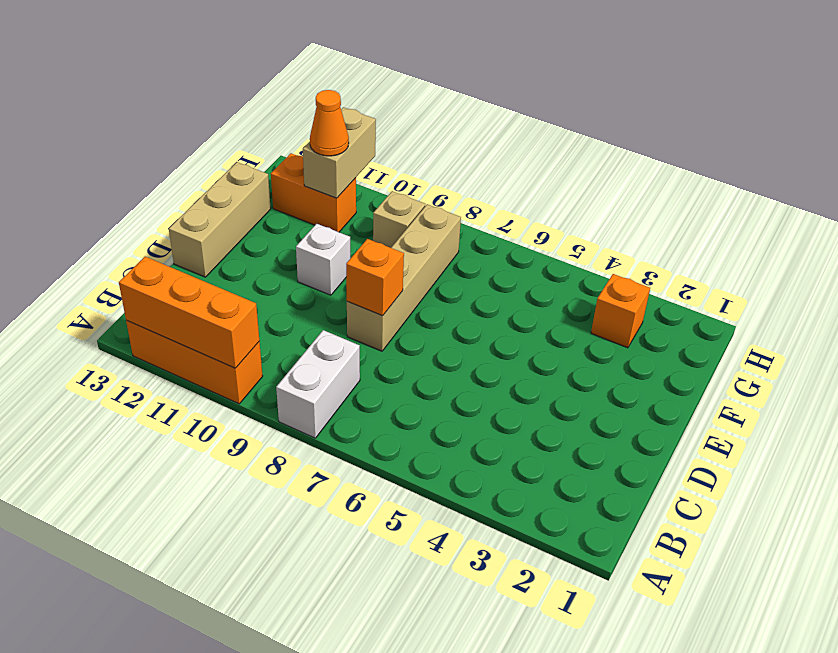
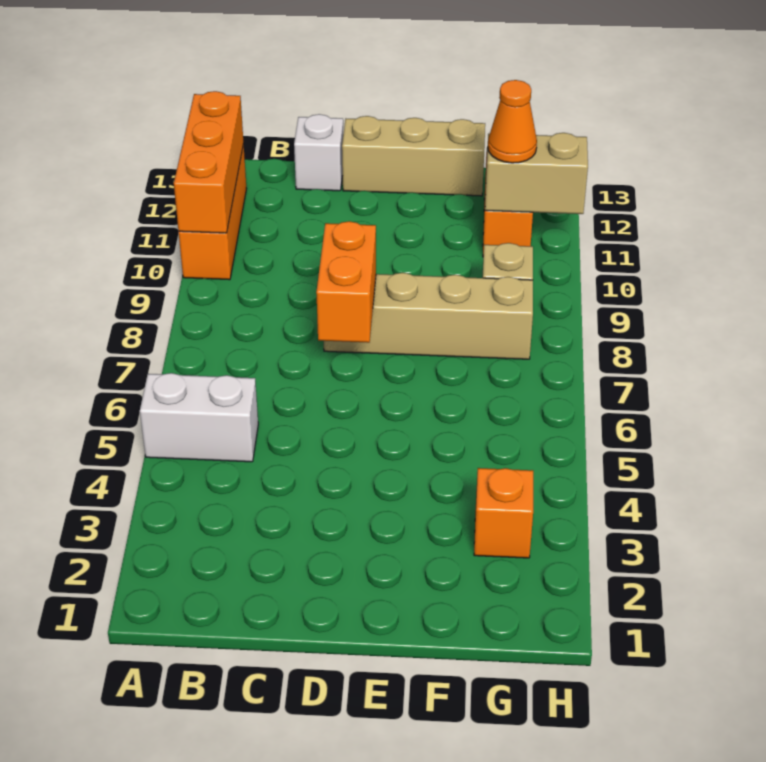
white brick A8:B8 level 1 -> white brick A5:B5 level 1
orange brick D8 level 2 -> orange brick D7:D8 level 2
white brick E10 level 1 -> white brick C13 level 1

